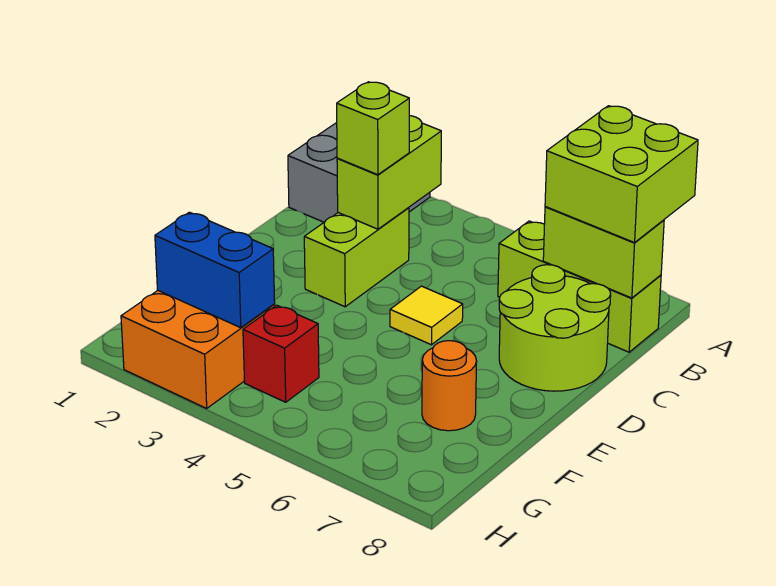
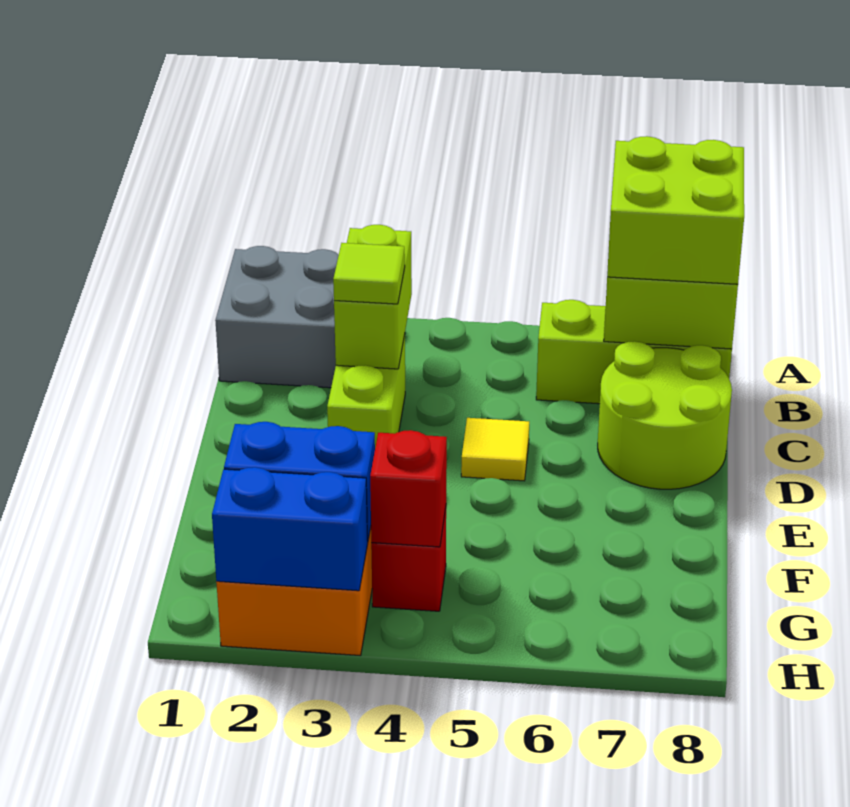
lime brick C3 level 3 -> lime tile C3 level 3
orange round brick F7 level 1 -> none
none -> red brick G4 level 2
none -> blue brick H2:H3 level 2

